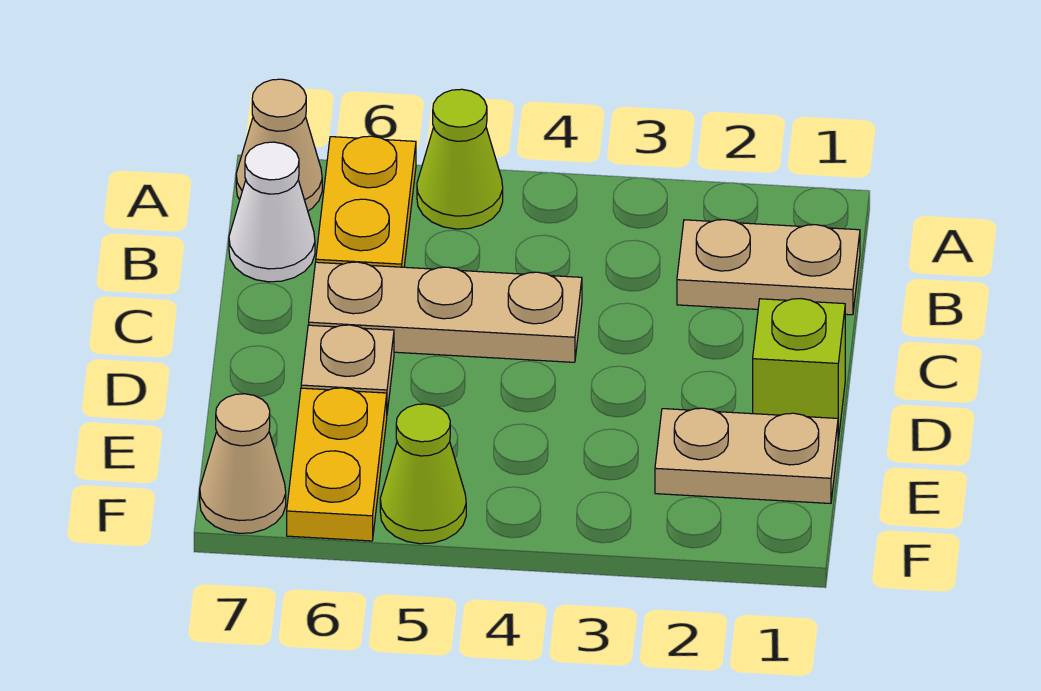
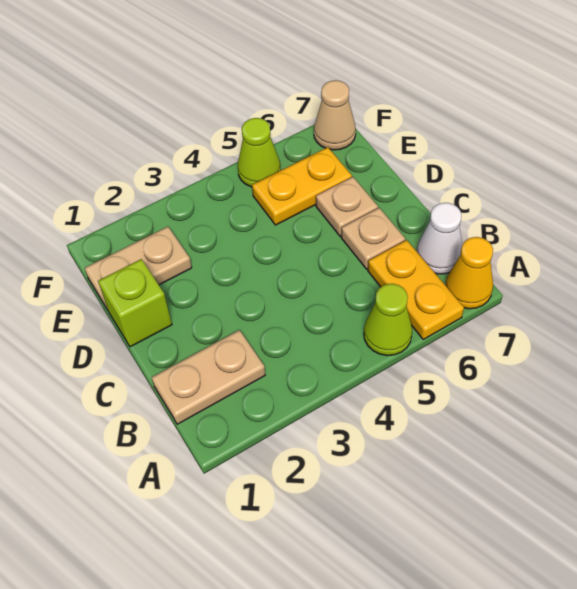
tan cone A7 level 1 -> yellow cone A7 level 1
tan plate C4:C6 level 1 -> tan plate C6 level 1
yellow plate E6:F6 level 1 -> yellow plate E5:E6 level 1

